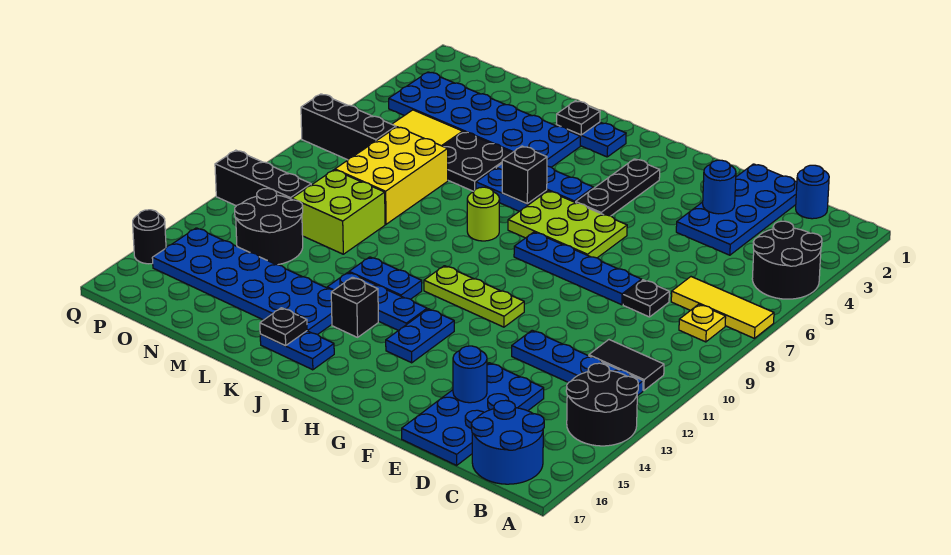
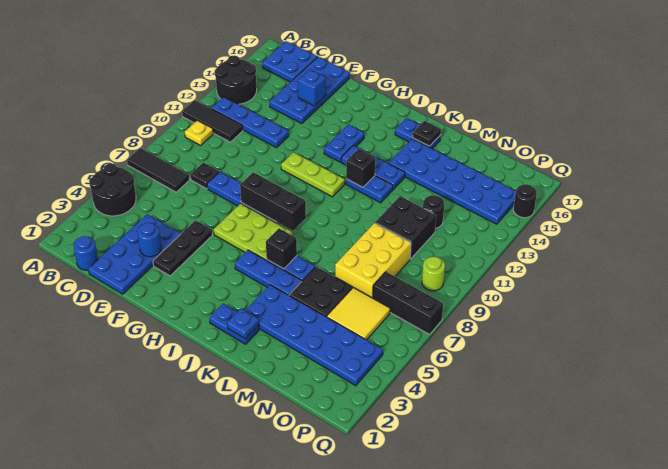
yellow tile A7:C7 level 1 -> black tile A7:C7 level 1
yellow plate B8 level 1 -> yellow plate B10 level 1
black tile B11:C11 level 1 -> black tile A11:C11 level 1
blue round brick B16:C17 level 1 -> blue plate B16:C17 level 1
blue round brick E15 level 2 -> blue brick E15 level 2
black plate H3:H5 level 1 -> black plate F3:F5 level 1
lime round brick J8 level 1 -> lime round brick P9 level 1
black brick J14 level 1 -> black brick J12 level 2
black plate K2 level 2 -> blue plate K2 level 2
lime brick M10:N11 level 1 -> black brick M10:N11 level 1
black round brick N12:O13 level 1 -> black round brick N12 level 1
black brick O11:Q11 level 1 -> black brick G8:I8 level 2

